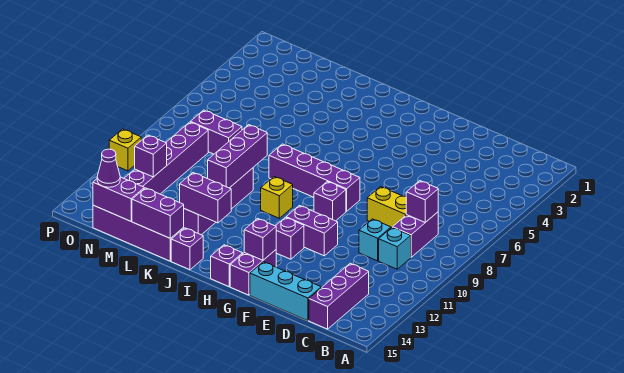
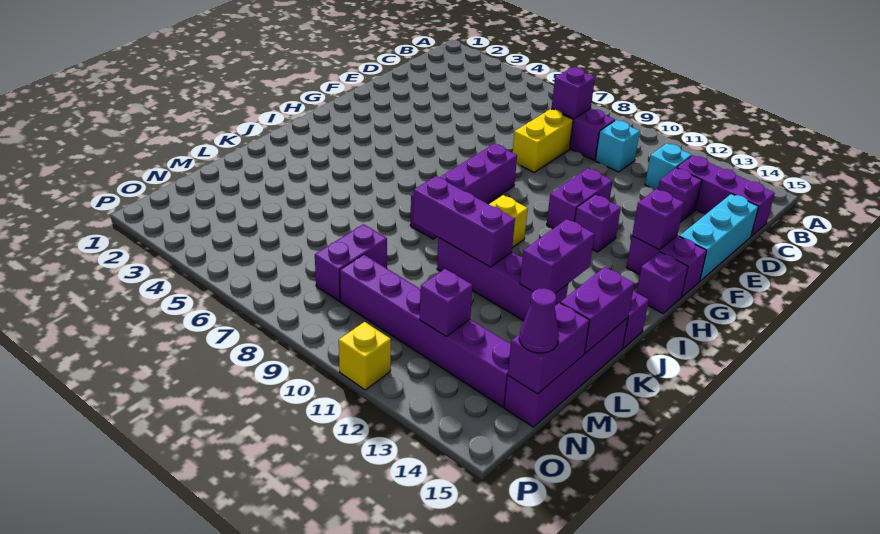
cyan brick D10 level 1 -> cyan brick C12 level 1
purple brick G9 level 1 -> purple brick D13 level 1

